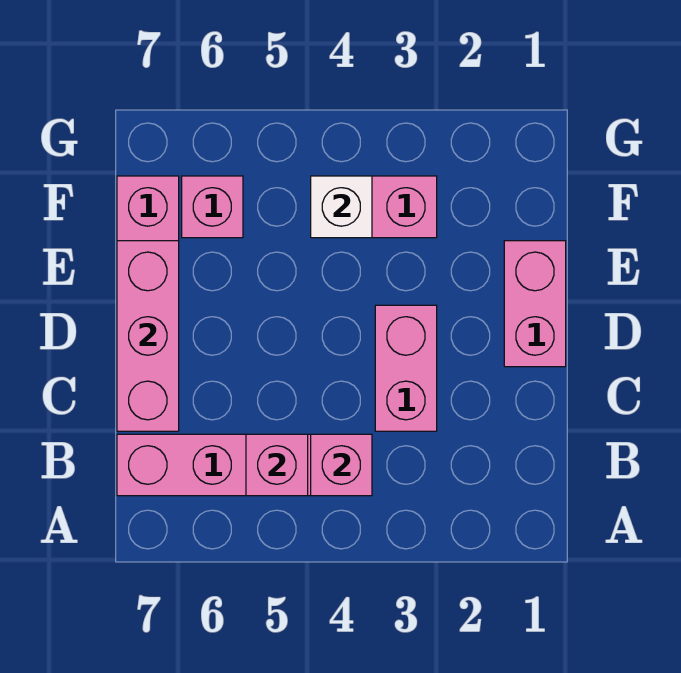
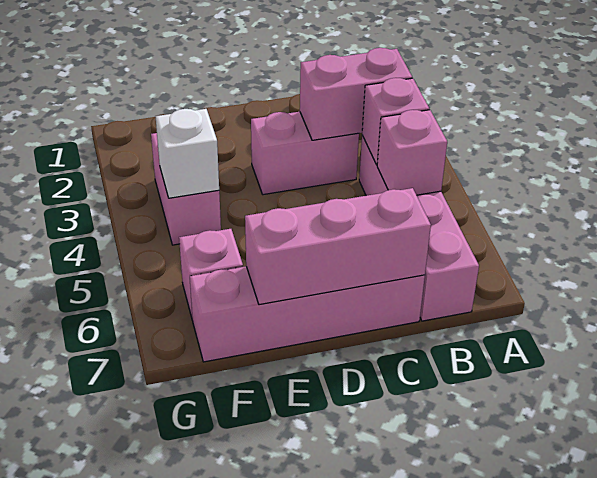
pink brick D1:E1 level 1 -> pink brick B3:C3 level 2

